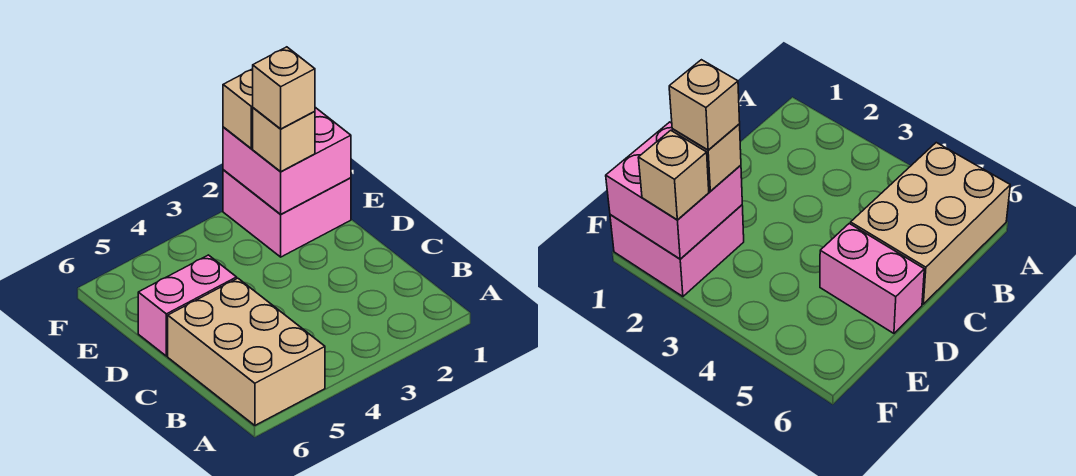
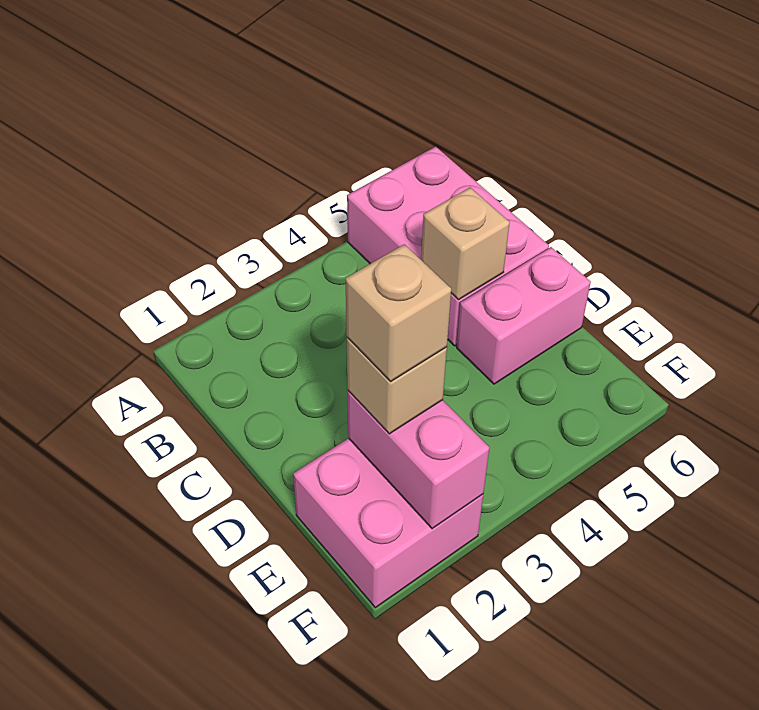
tan brick A5:C6 level 1 -> pink brick A5:C6 level 1
pink brick E1:F2 level 2 -> pink brick E2:F2 level 2
tan brick F2 level 3 -> tan brick C5 level 2

